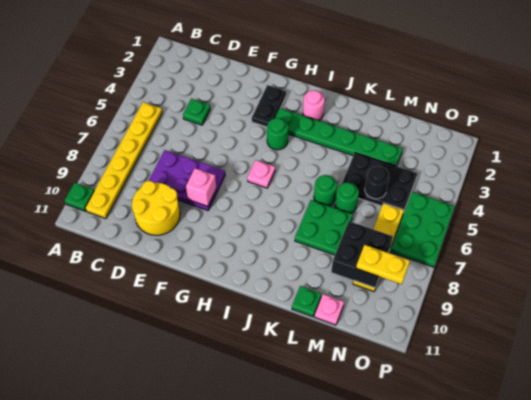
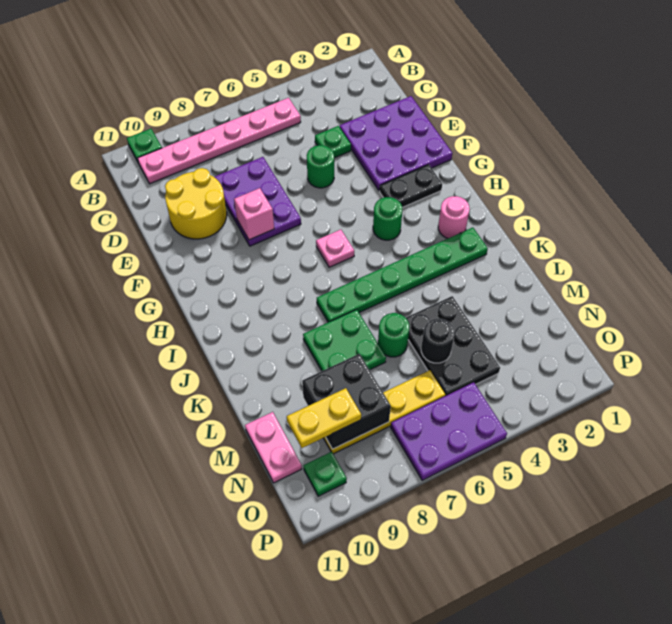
yellow plate B5:B10 level 1 -> pink plate B5:B10 level 1
none -> purple plate D1:F3 level 1
green plate H3:M3 level 1 -> green plate J2:J7 level 1
green round brick K6 level 1 -> green round brick E5 level 1
green plate L11 level 1 -> green plate O10 level 1
pink plate M11 level 1 -> pink plate M11:N11 level 1
yellow plate N9:O9 level 3 -> yellow plate N9:N10 level 3
green plate O5:P7 level 1 -> purple plate O5:P7 level 1

